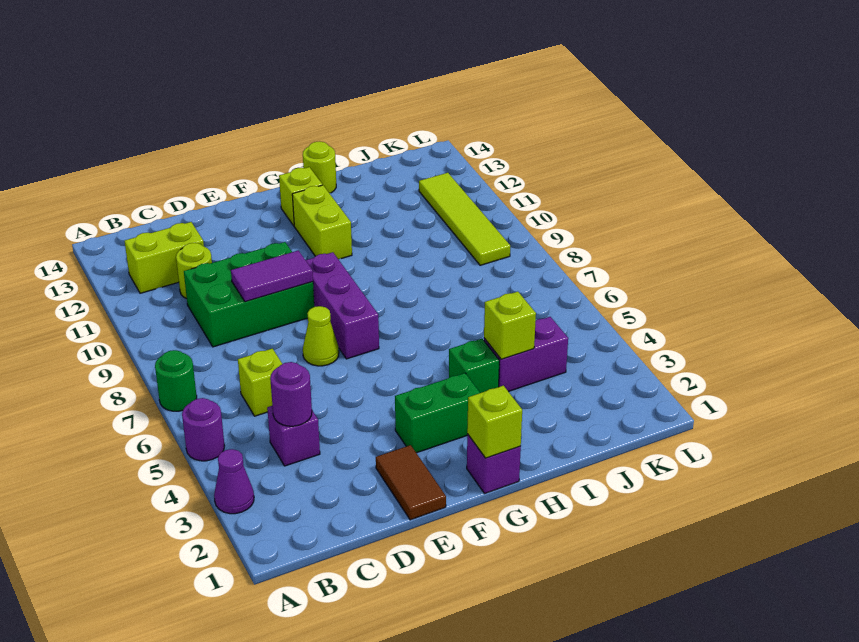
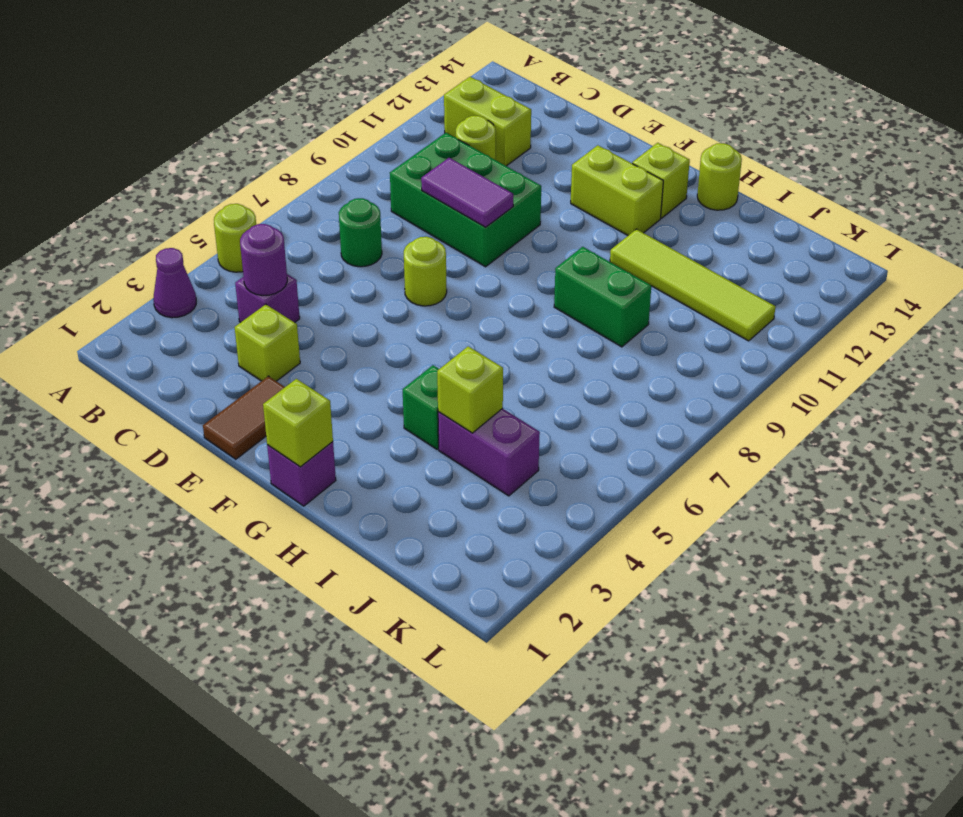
purple round brick A5 level 1 -> lime round brick A5 level 1
green round brick A7 level 1 -> green round brick C7 level 1
lime brick C6 level 1 -> lime brick D3 level 1
lime cone E7 level 1 -> lime round brick E7 level 1
green brick F3:G3 level 1 -> green brick H9:I9 level 1
purple brick F7:F9 level 1 -> none
lime brick G11:G12 level 1 -> lime brick F12:G12 level 1
lime tile K9:K12 level 1 -> lime tile H11:K11 level 1

